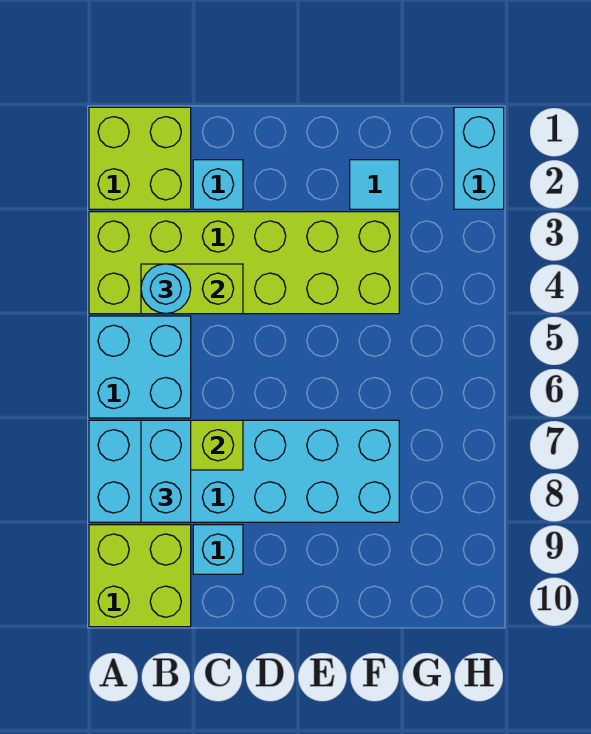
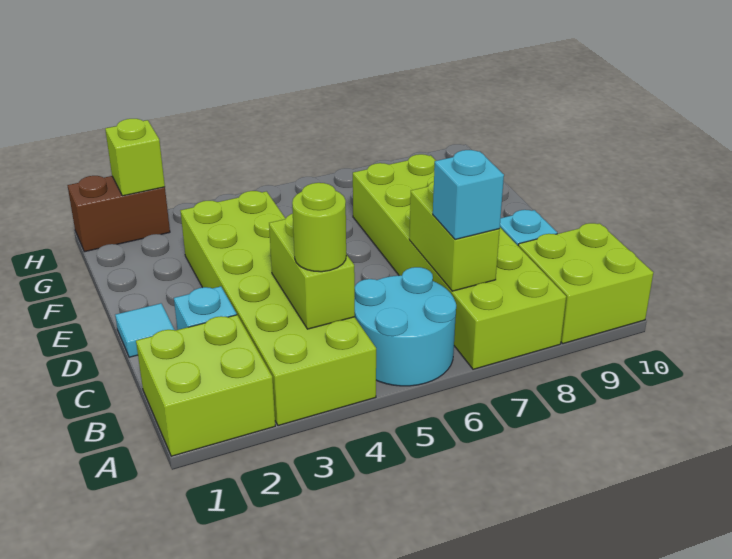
cyan brick A5:B6 level 1 -> cyan round brick A5:B6 level 1
cyan brick A7:F8 level 1 -> lime brick A7:F8 level 1
cyan round brick B4 level 3 -> lime round brick B4 level 3
cyan brick B7:B8 level 3 -> cyan brick B7 level 3
cyan tile F2 level 1 -> cyan tile D1 level 1
cyan brick H1:H2 level 1 -> brown brick H1:H2 level 1
none -> lime brick H2 level 2

